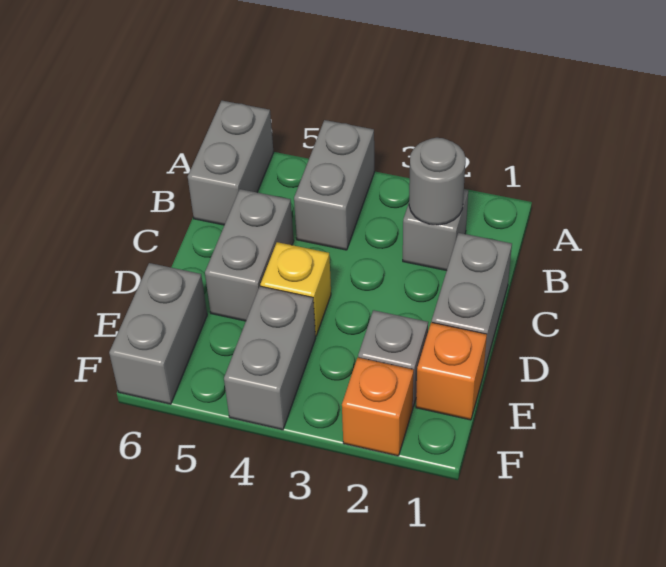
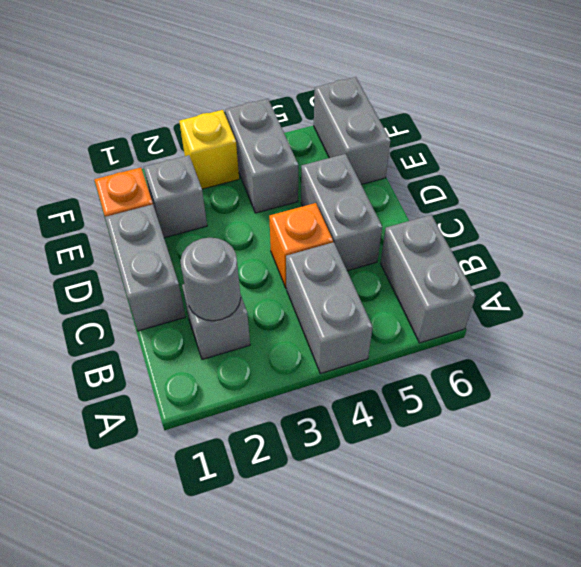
yellow brick D4 level 1 -> yellow brick F3 level 1
orange brick F2 level 1 -> orange brick C4 level 1

